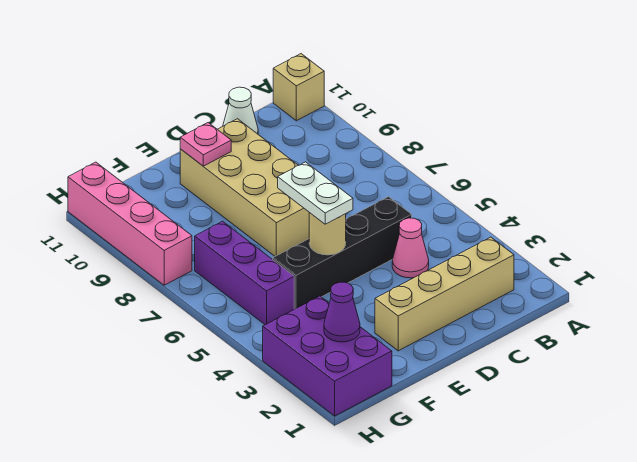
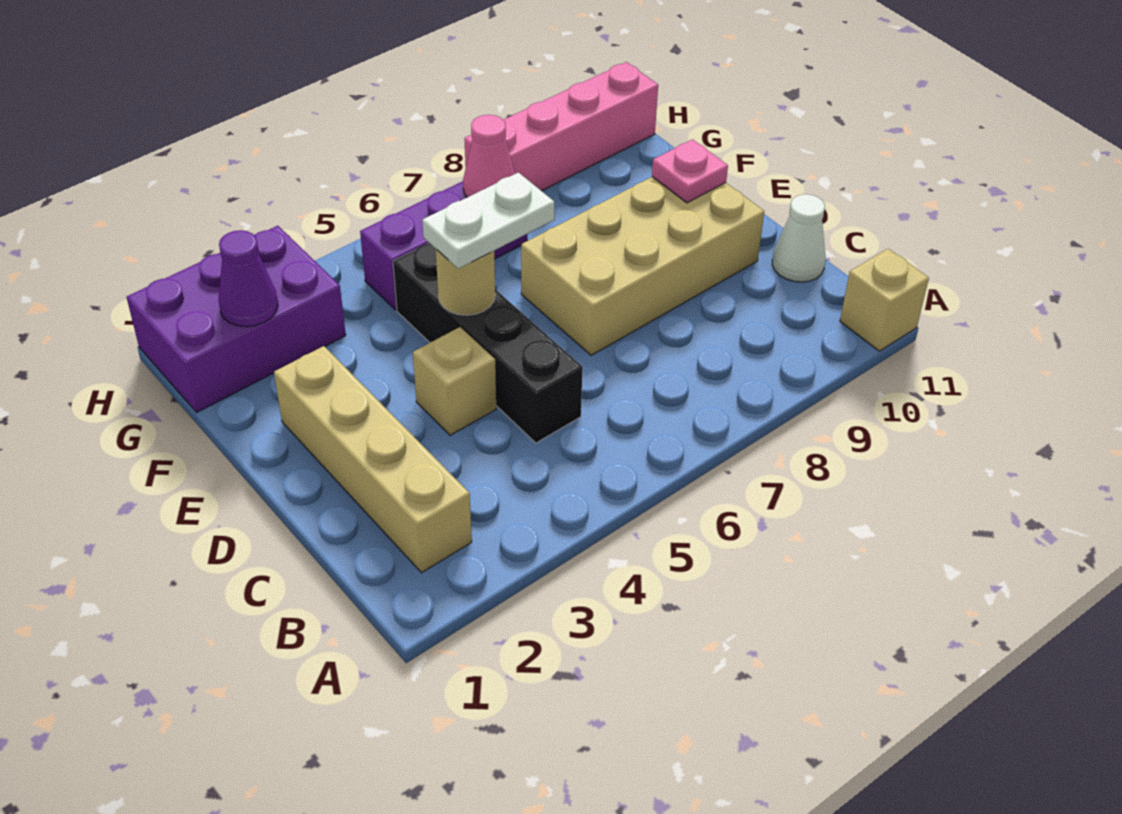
pink cone C4 level 1 -> pink cone G7 level 2
none -> tan brick D4 level 1

